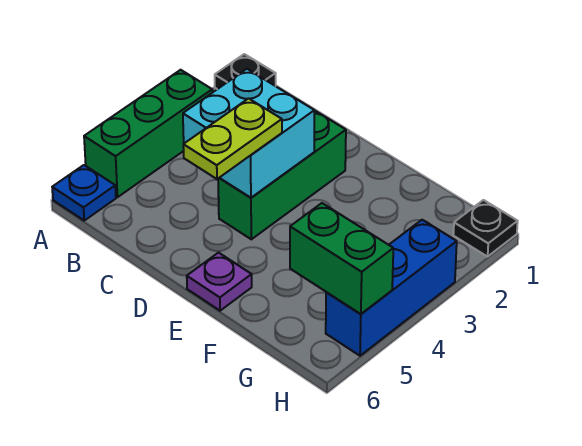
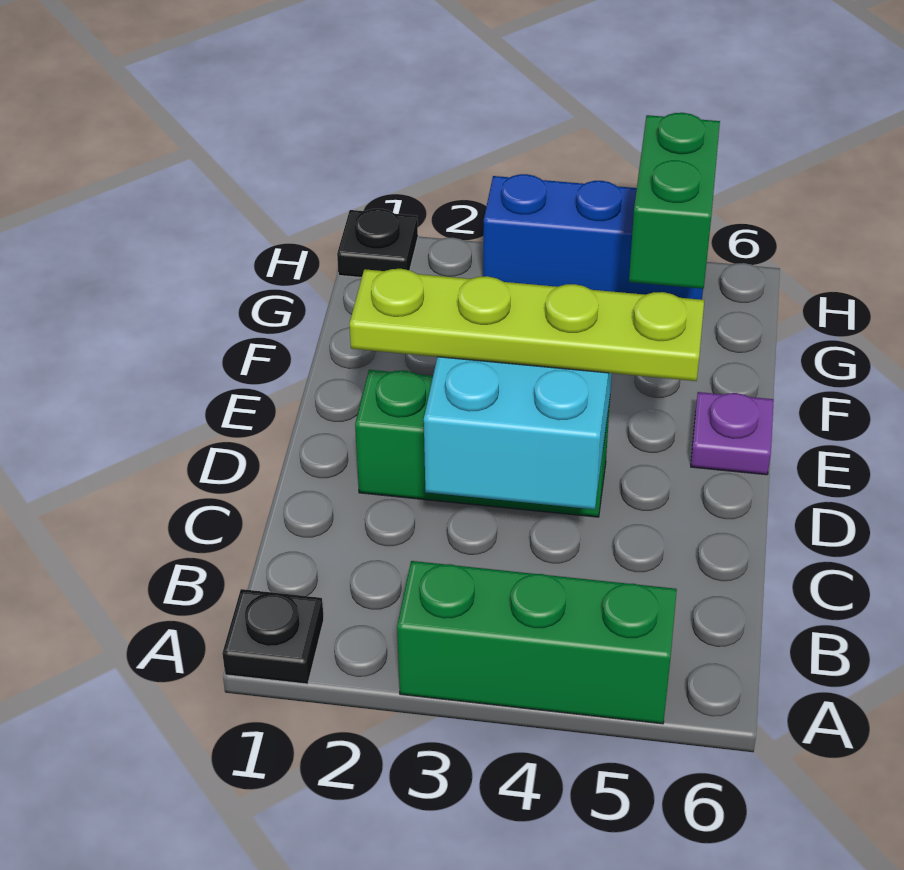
blue plate A6 level 1 -> none
lime plate D4:D5 level 3 -> lime plate D2:D5 level 3

